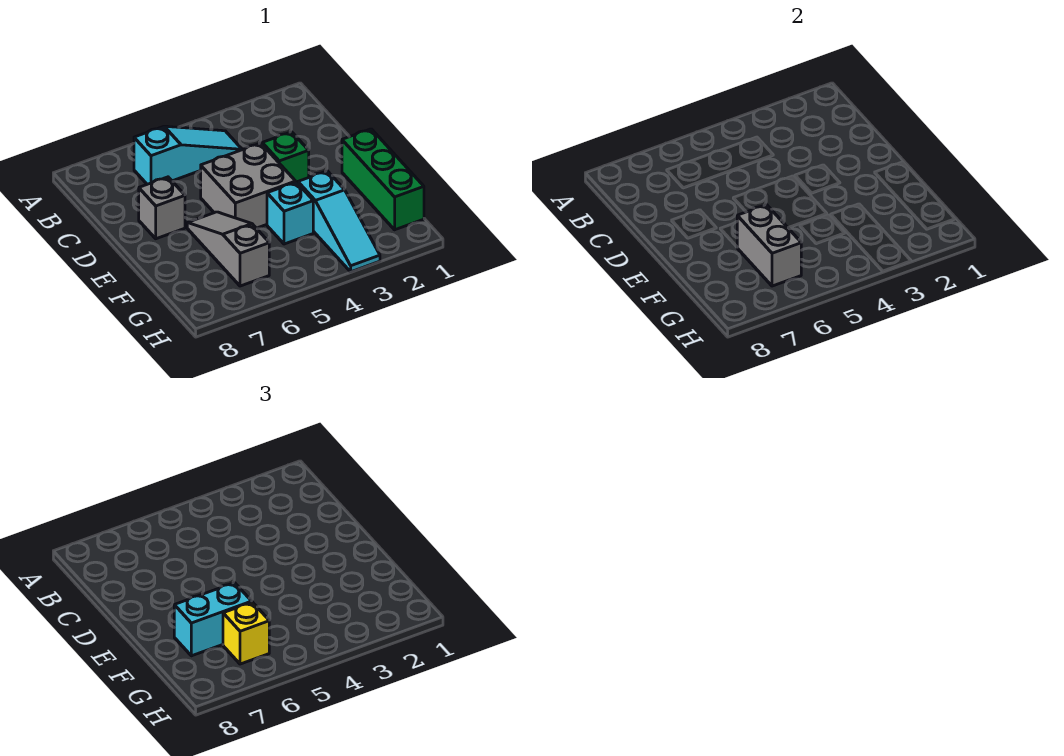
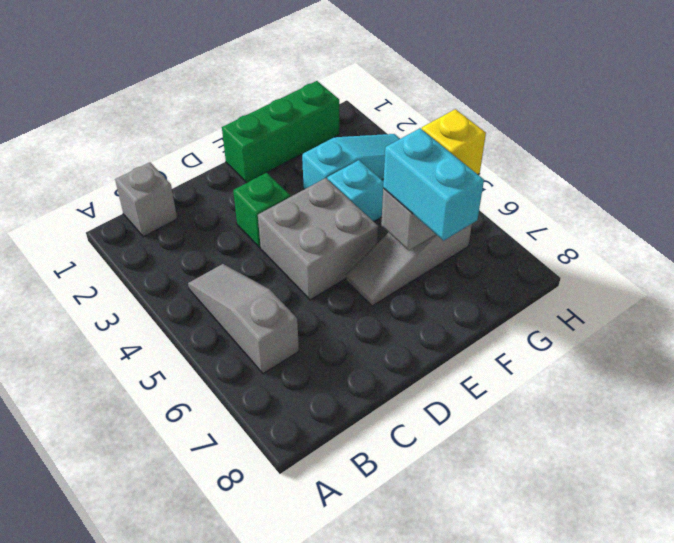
cyan slope B4:B6 level 1 top 6 -> grey slope B4:B6 level 1 top 6
grey brick D7 level 1 -> grey brick B1 level 1

